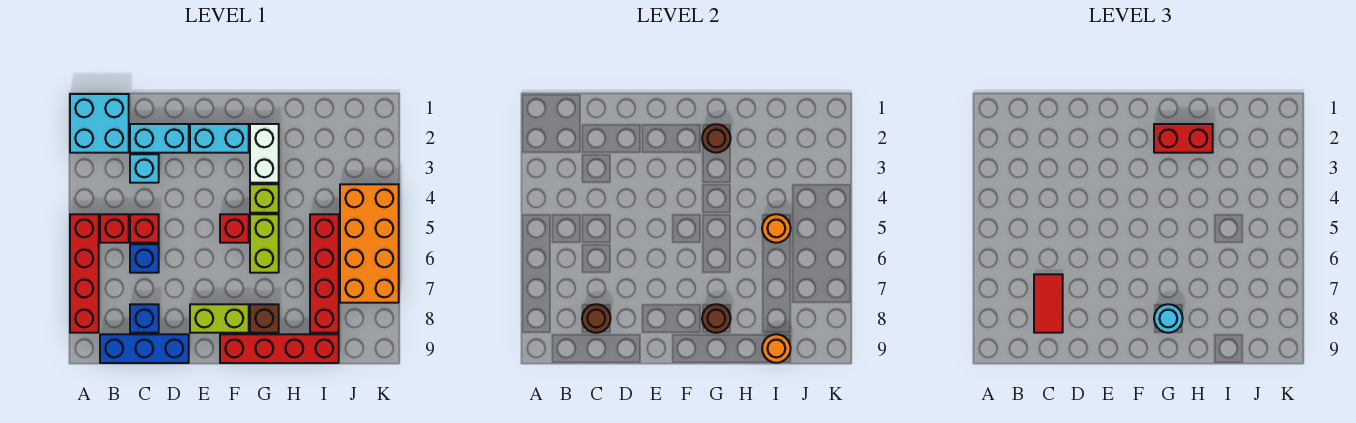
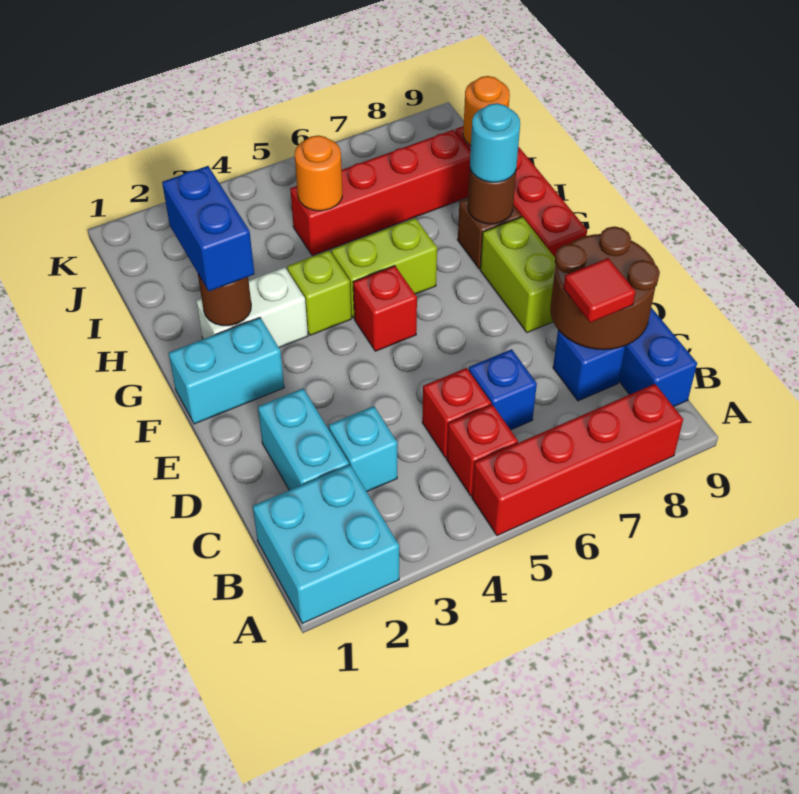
red tile C7:C8 level 3 -> red tile C8 level 3
brown round brick C8 level 2 -> brown round brick C8:D9 level 2
cyan brick E2:F2 level 1 -> cyan brick F1:F2 level 1
red brick G2:H2 level 3 -> blue brick G2:H2 level 3
orange brick J4:K7 level 1 -> none

